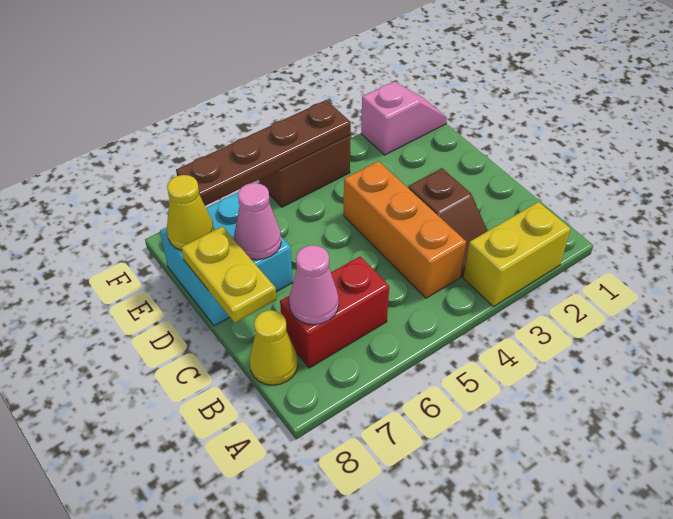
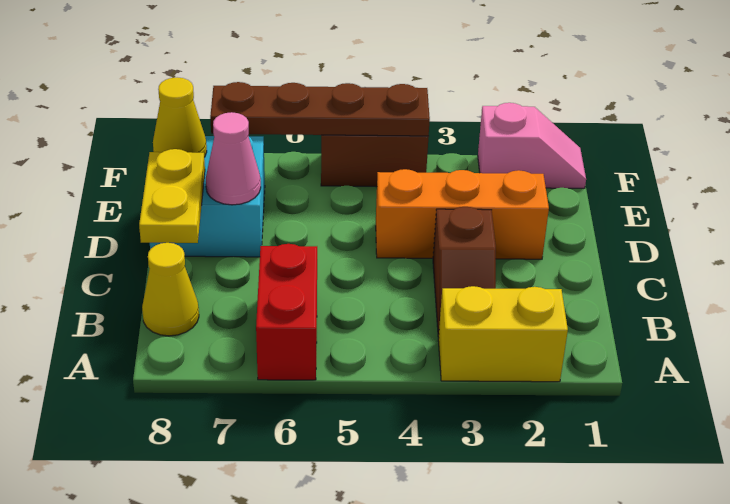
orange brick B4:D4 level 1 -> orange brick D2:D4 level 1
red brick B6:B7 level 1 -> red brick A6:B6 level 1
pink cone B7 level 2 -> none

